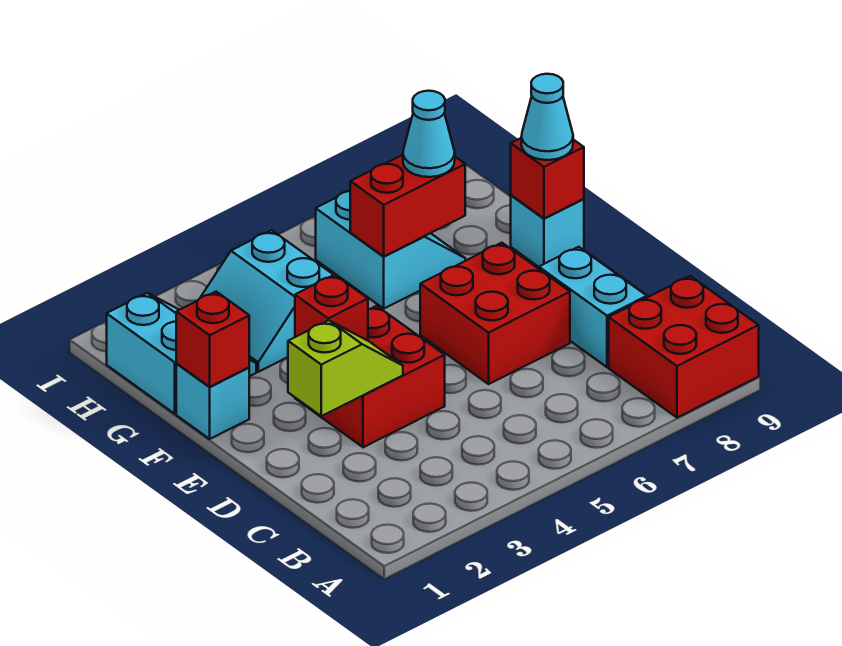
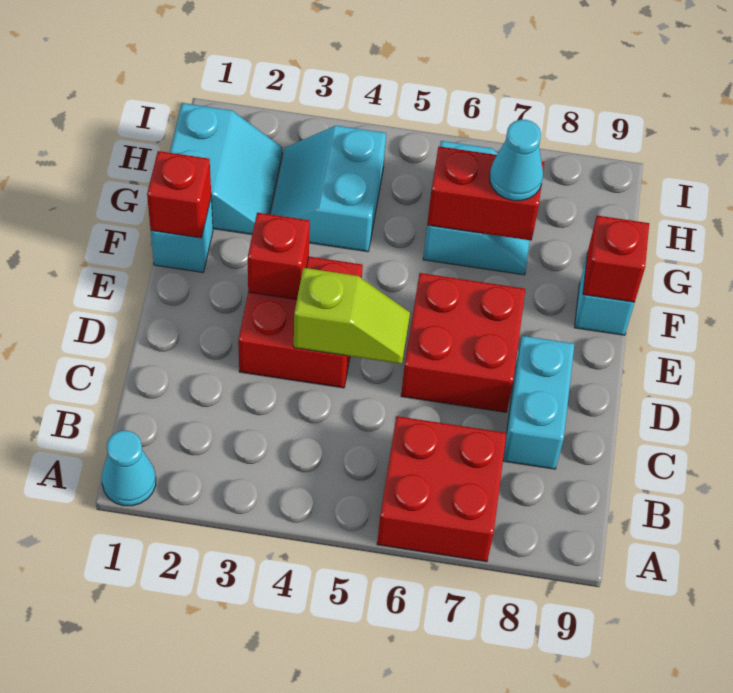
red brick A8:B9 level 1 -> red brick A6:B7 level 1
lime slope D2:D3 level 2 top 2 -> lime slope D4:D5 level 2 top 4
cyan cone F9 level 3 -> cyan cone A1 level 1

